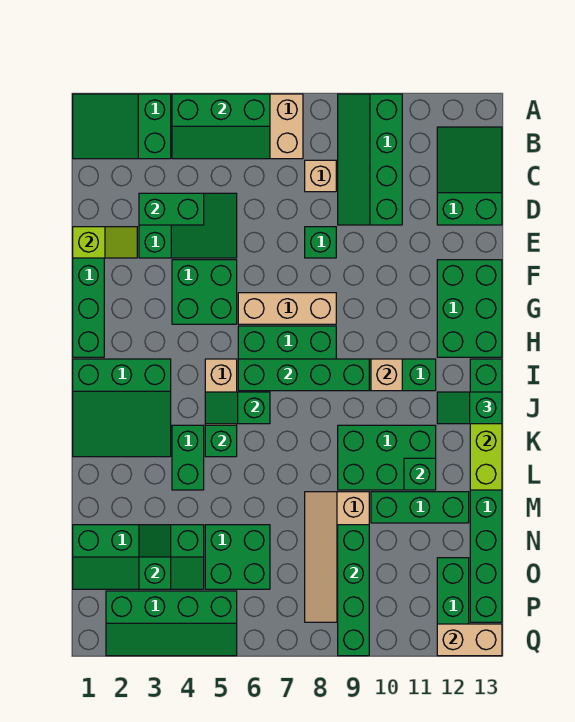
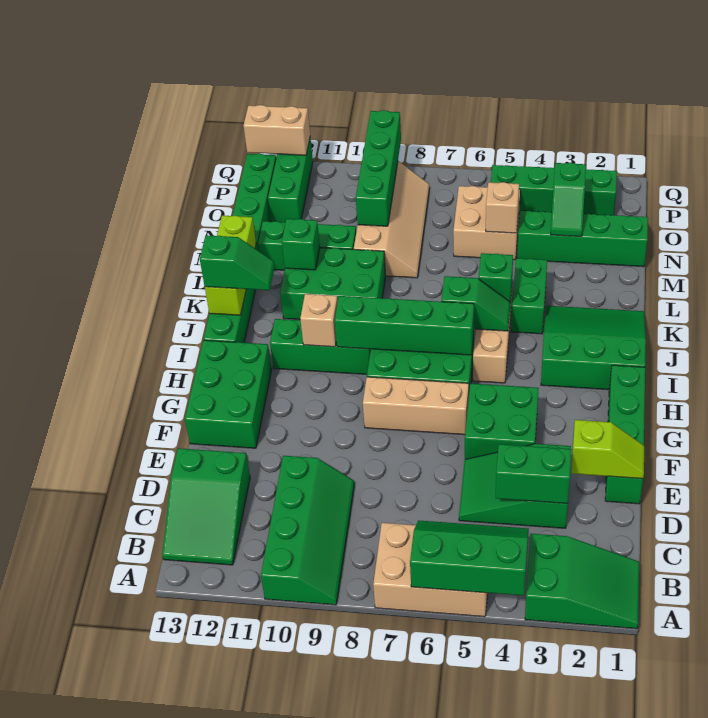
tan brick C8 level 1 -> tan brick N5 level 2
lime slope E1:E2 level 2 top 1 -> lime slope E1:E2 level 2 top 2
green brick E8 level 1 -> none
green brick N5:O6 level 1 -> tan brick N5:O6 level 1

